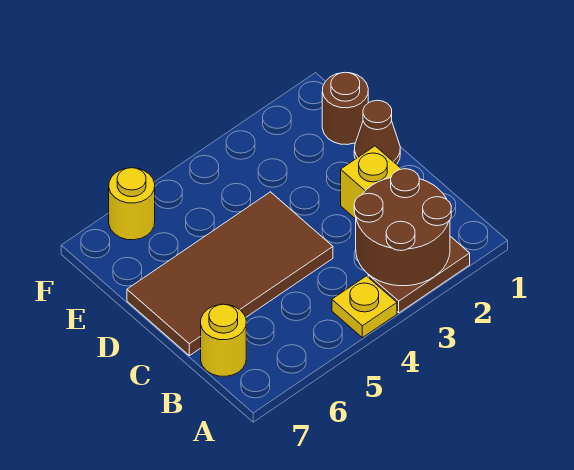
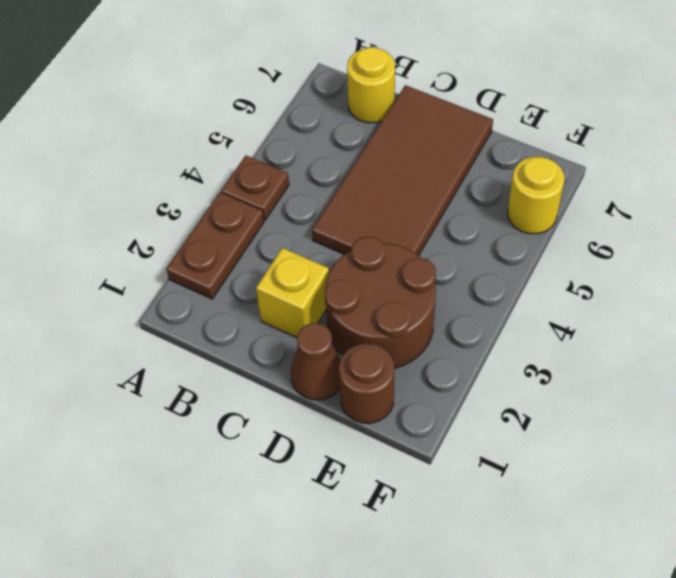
brown round brick A2:B3 level 2 -> brown round brick D2:E3 level 1
yellow plate A4 level 1 -> brown plate A4 level 1

